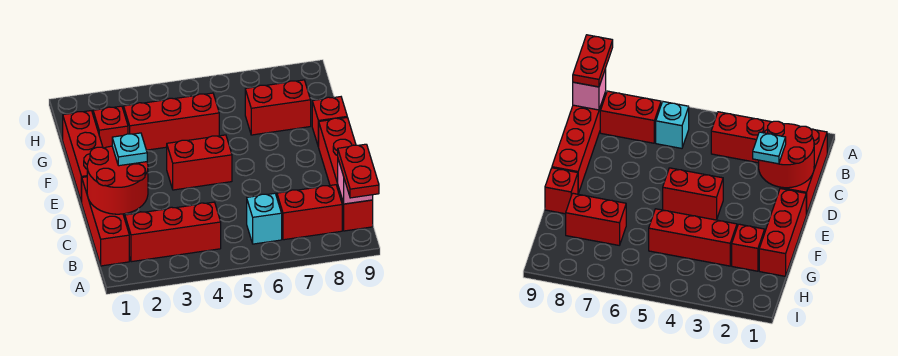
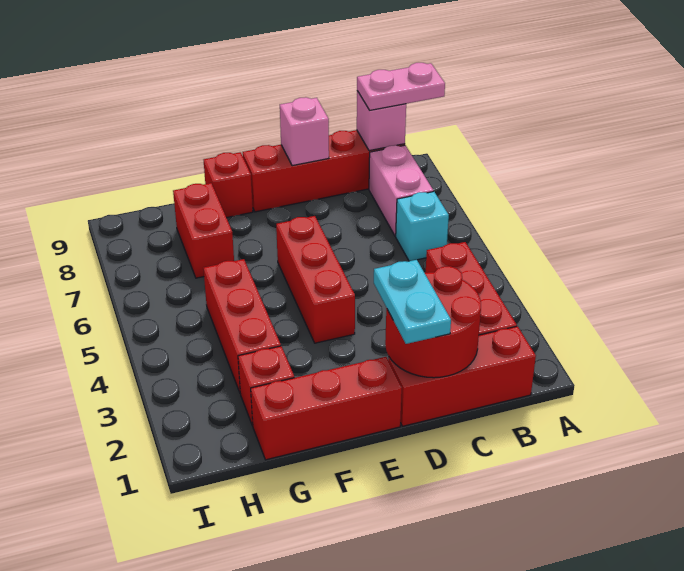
red plate A9:B9 level 3 -> pink plate A9:B9 level 3
red brick B7:B8 level 1 -> pink brick B7:B8 level 1
cyan plate D2 level 3 -> cyan plate D1:D2 level 3
none -> pink brick D9 level 2
red brick E4:E5 level 1 -> red brick E4:E6 level 1

